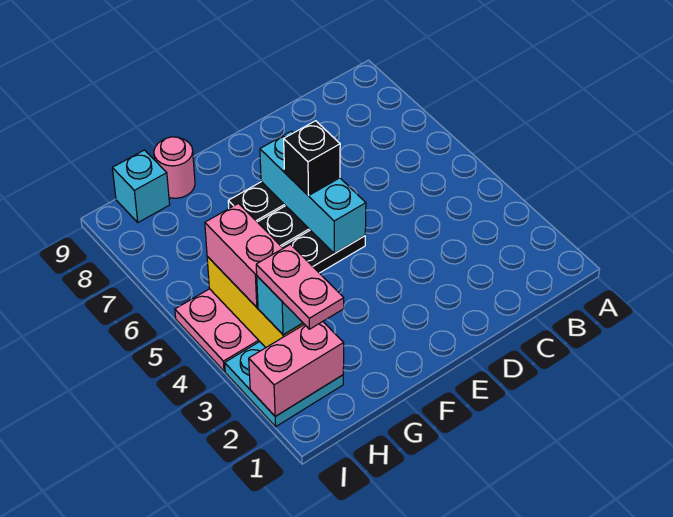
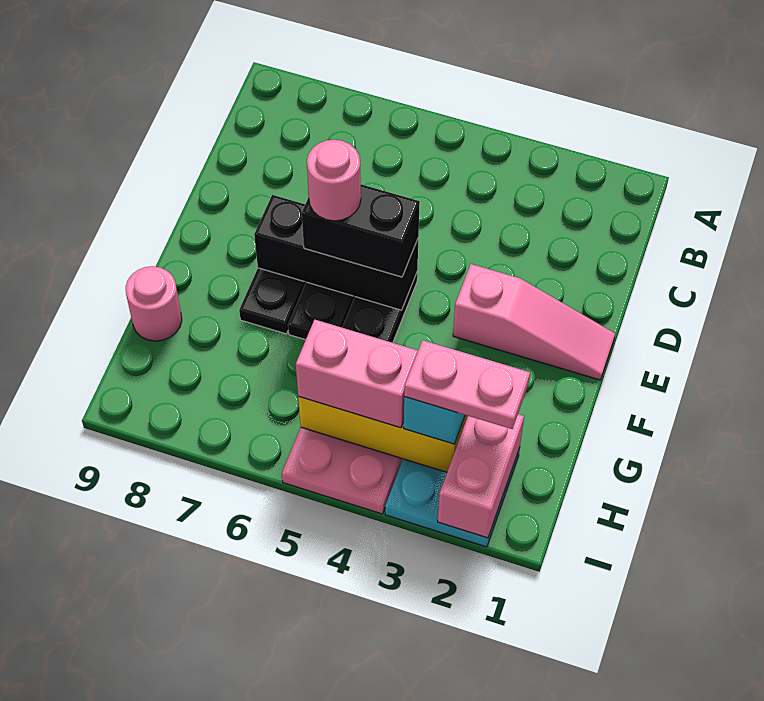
none -> pink slope E1:E3 level 1 top 3
cyan brick E5:E7 level 2 -> black brick E5:E7 level 2
black brick E6 level 3 -> black brick E5:E6 level 3
none -> pink round brick E6 level 4
cyan brick H9 level 1 -> none

